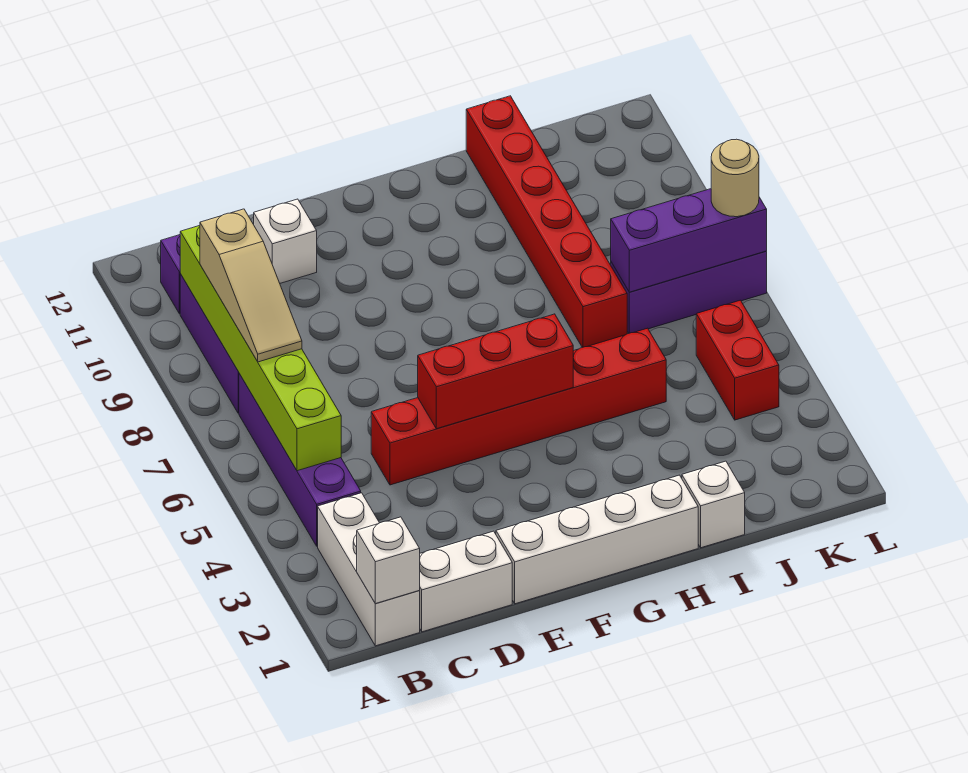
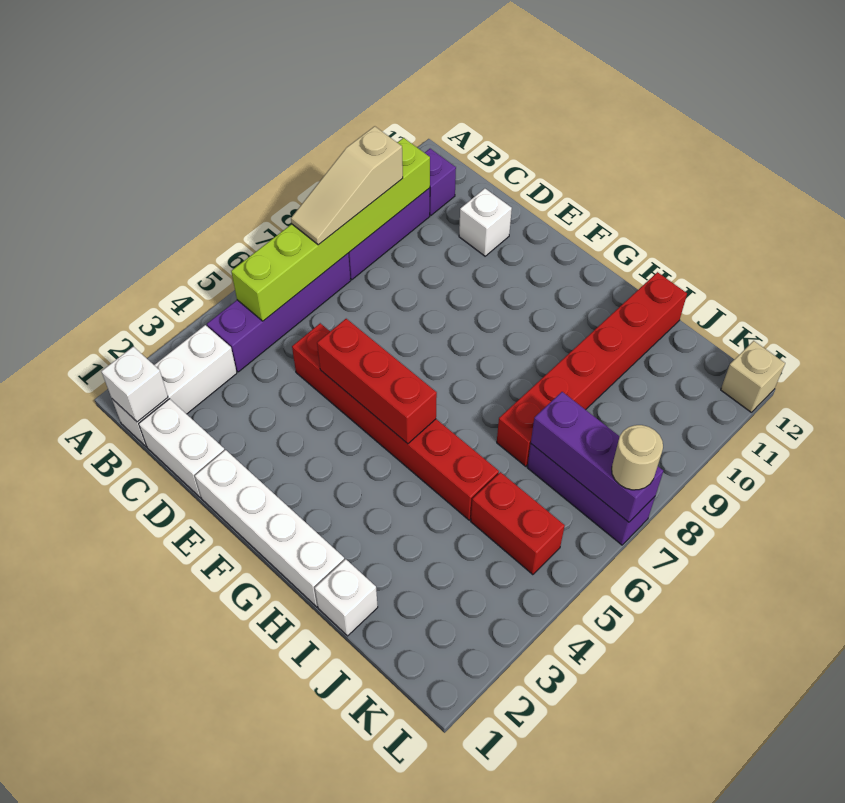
red brick K4:K5 level 1 -> red brick J5:K5 level 1
none -> tan brick L12 level 1

